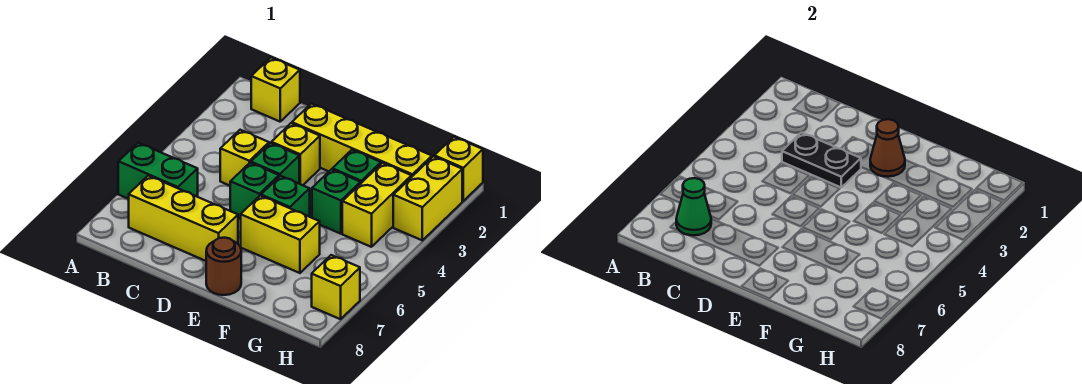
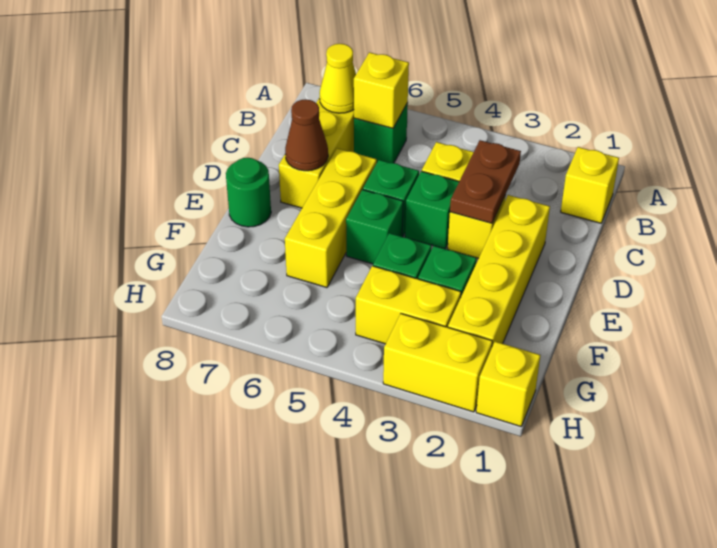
green brick A6:B6 level 1 -> green brick B6 level 1
green cone B7 level 2 -> yellow cone B7 level 2
black plate C3:D3 level 2 -> brown plate C3:D3 level 2
brown cone E2 level 2 -> brown cone D7 level 2
yellow brick E6:F6 level 1 -> yellow brick D6:F6 level 1
brown round brick E8 level 1 -> green round brick E8 level 1
yellow brick H7 level 1 -> yellow brick B6 level 2

